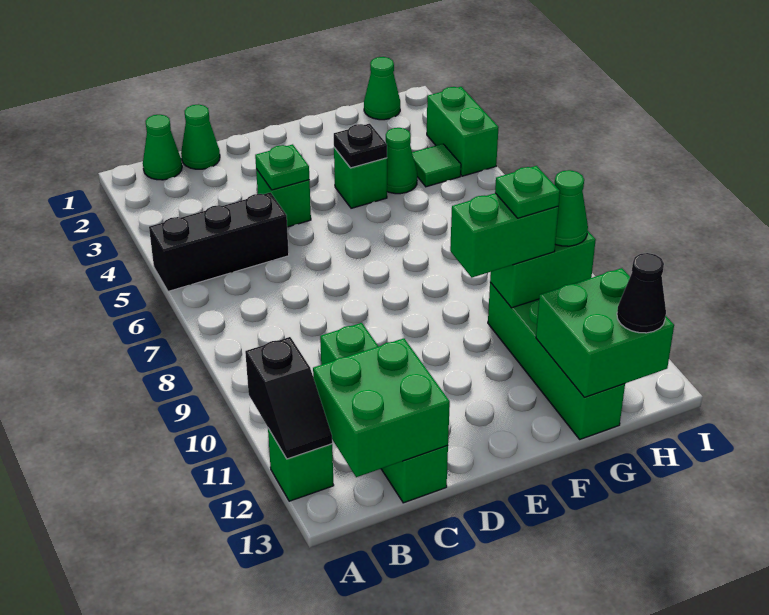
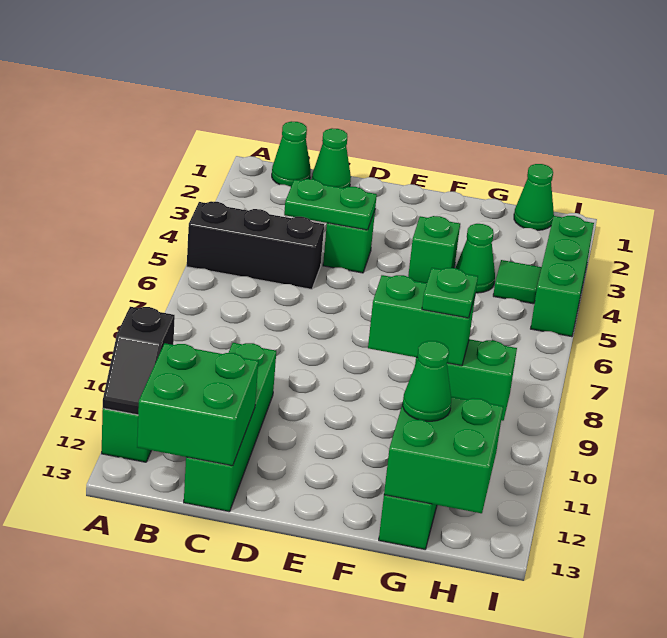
green plate D4 level 2 -> green plate C4:D4 level 2
black plate F4 level 2 -> none
green cone H10 level 3 -> green cone G12 level 3
black cone H13 level 3 -> none
green brick I3:I4 level 1 -> green brick I3:I5 level 1

